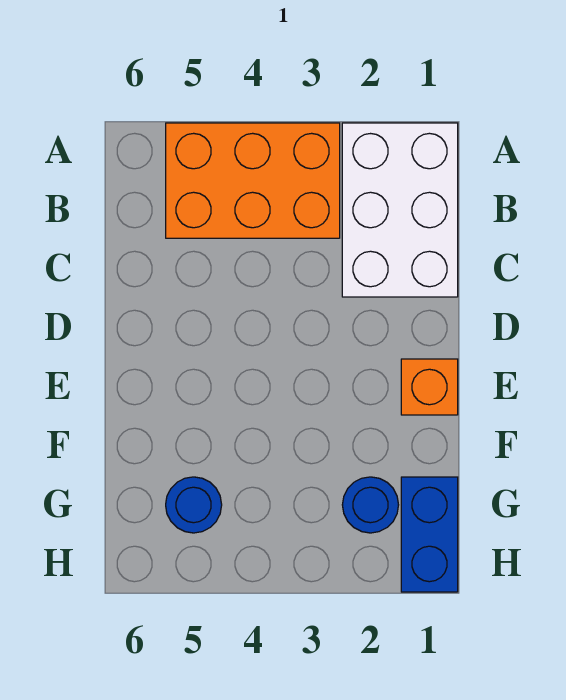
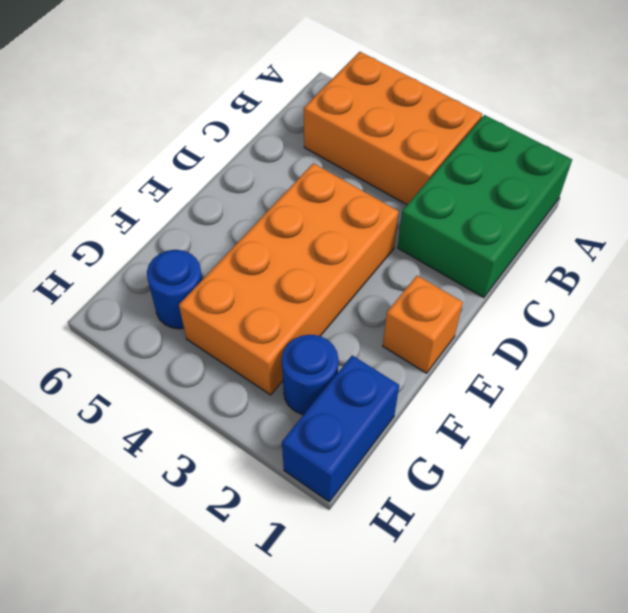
white brick A1:C2 level 1 -> green brick A1:C2 level 1
none -> orange brick D3:G4 level 1

